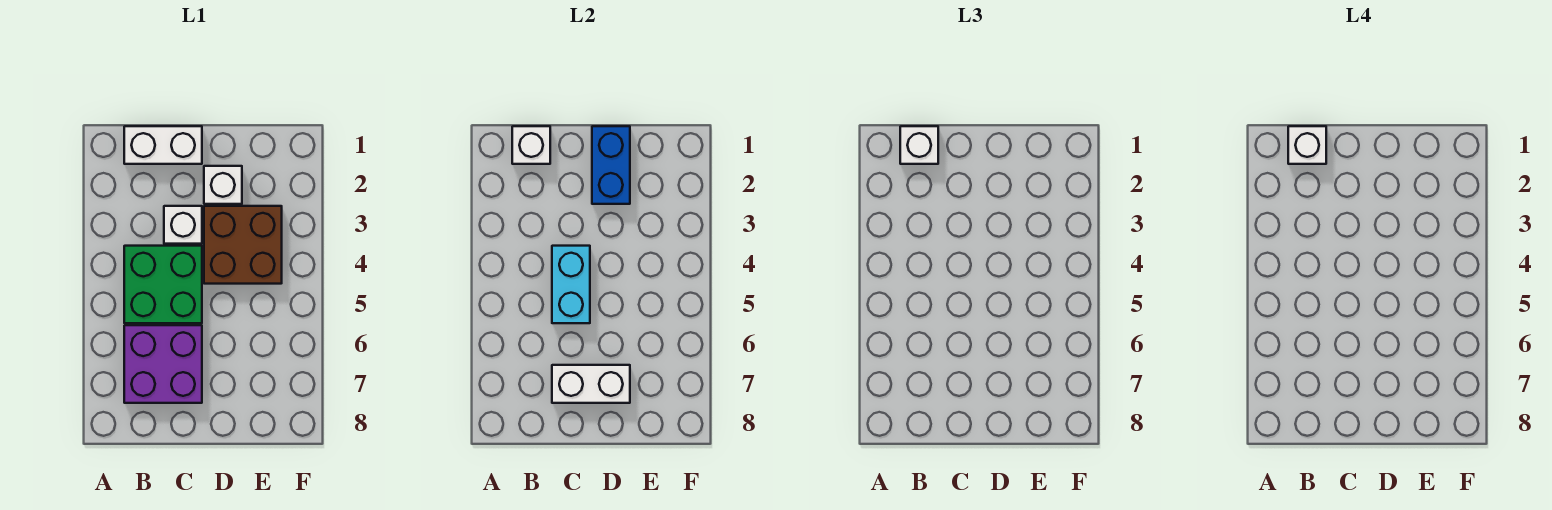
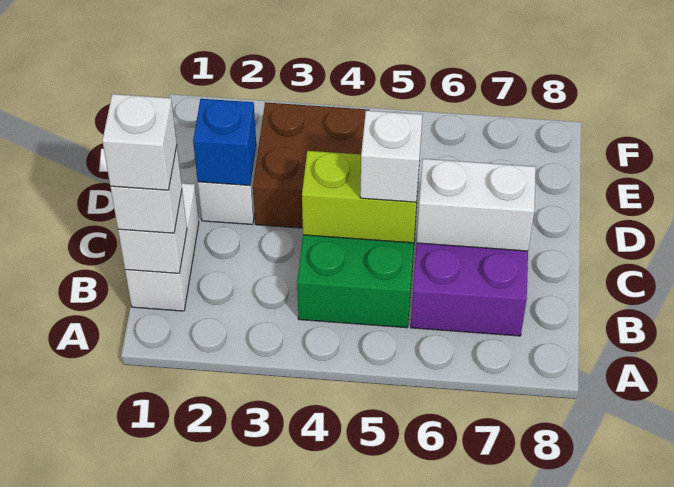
white brick C3 level 1 -> white brick C5 level 3
cyan brick C4:C5 level 2 -> lime brick C4:C5 level 2
white brick C7:D7 level 2 -> white brick C6:C7 level 2
blue brick D1:D2 level 2 -> blue brick D2 level 2

